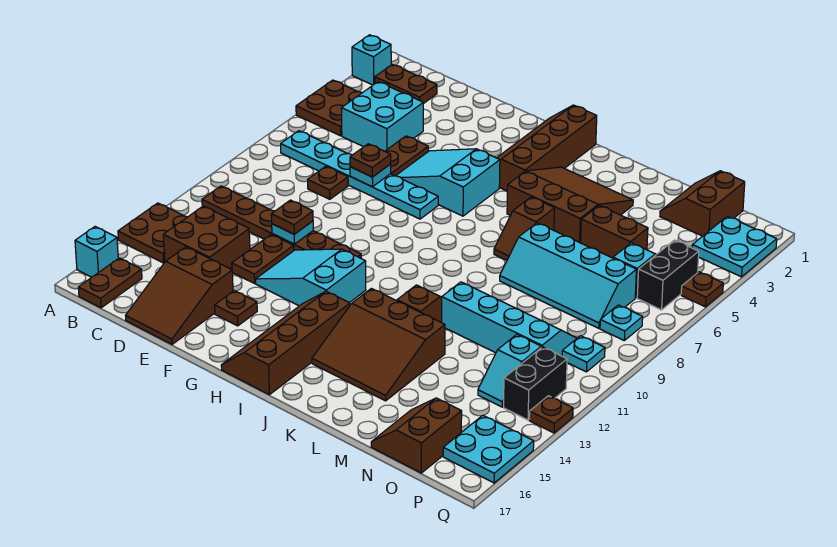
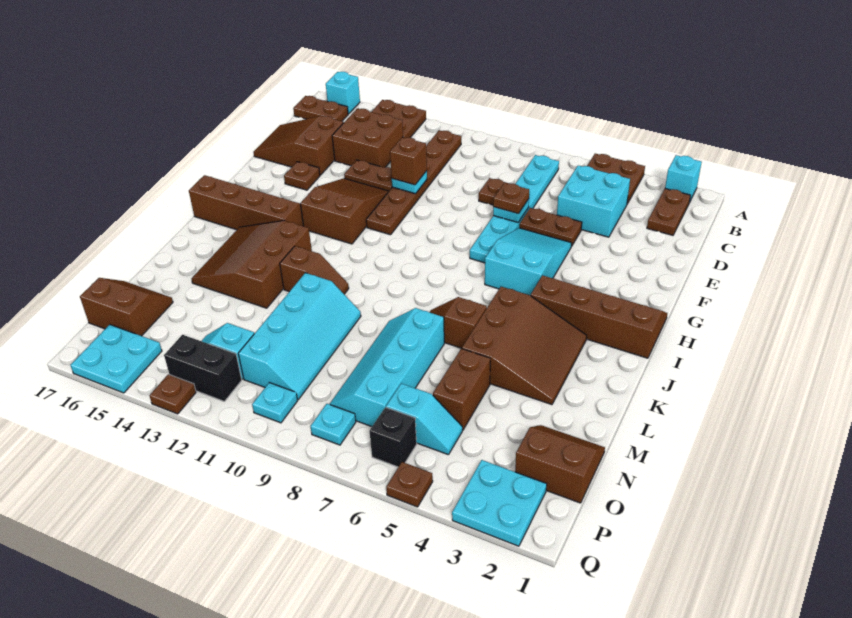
brown plate E11 level 3 -> brown brick E11 level 3
cyan slope F12:H13 level 1 top H -> brown slope F12:H13 level 1 top H
black brick P5:P6 level 1 -> black brick P6 level 1

